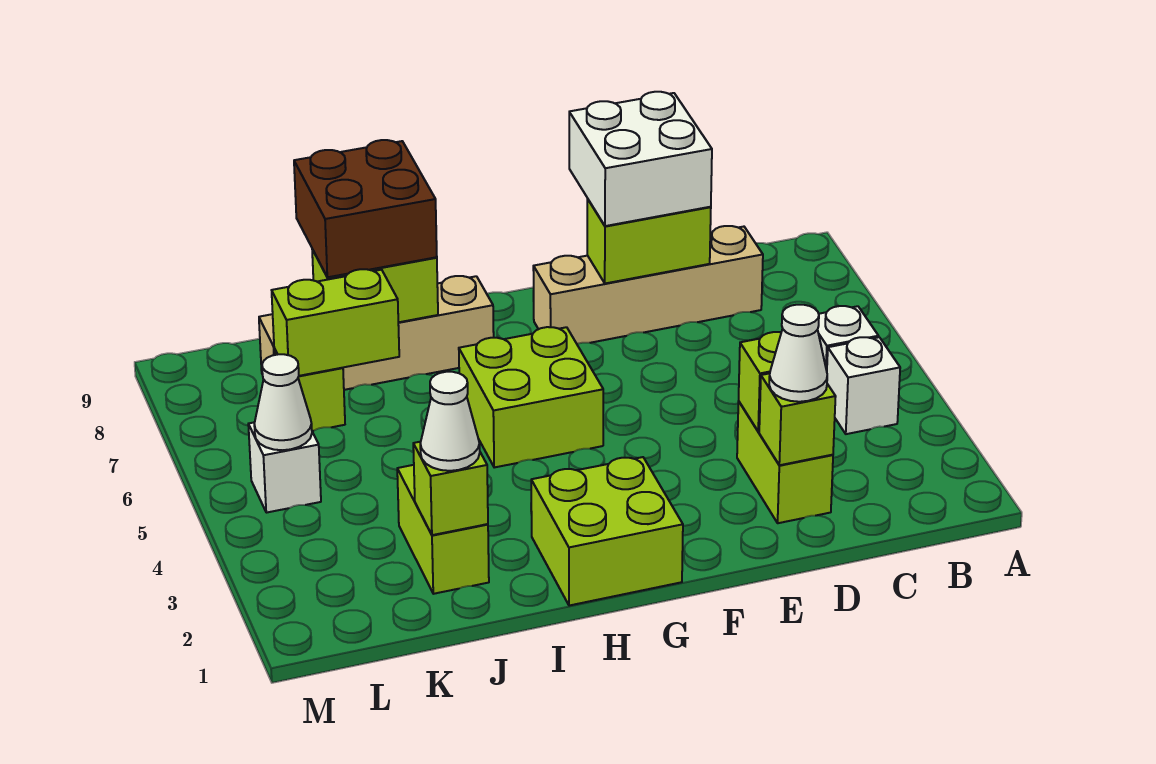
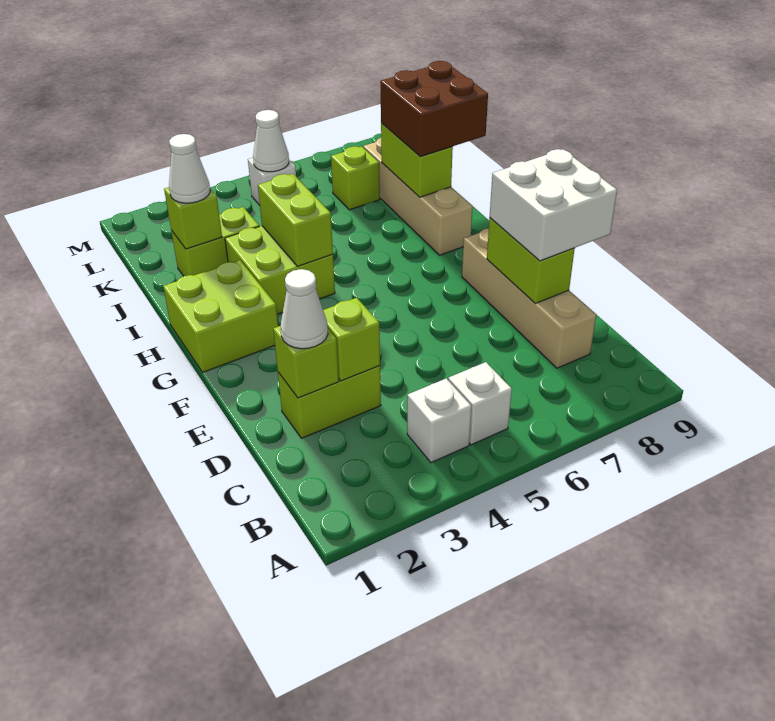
lime brick G5:H6 level 1 -> lime brick H3:I4 level 1
lime brick J7:K7 level 2 -> lime brick H4:I4 level 2

